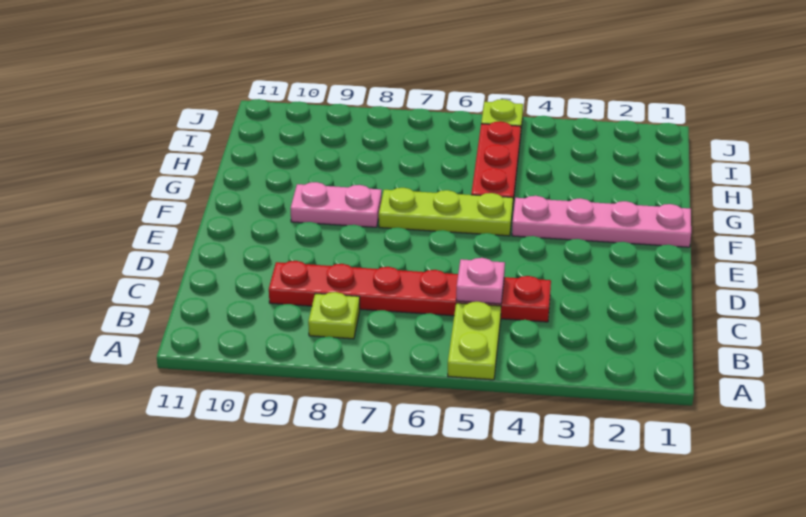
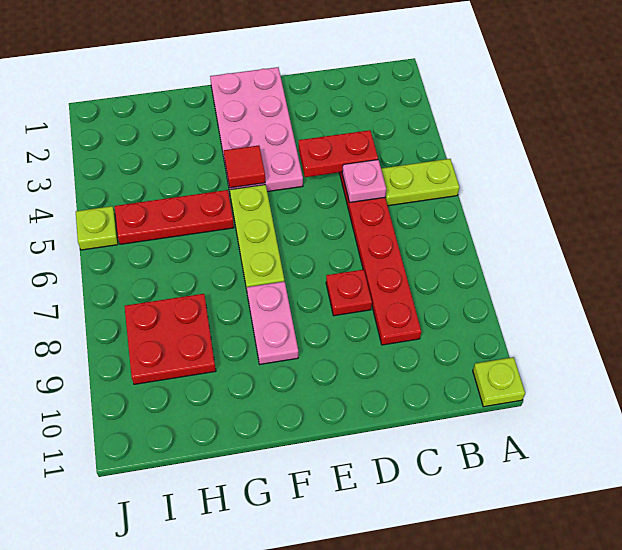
lime plate B8 level 1 -> lime plate A11 level 1
none -> red plate C4:D4 level 2
none -> red plate D8 level 1
pink plate F1:F4 level 1 -> pink plate E1:F4 level 1
none -> red tile F4 level 2
none -> red plate H8:I9 level 1

